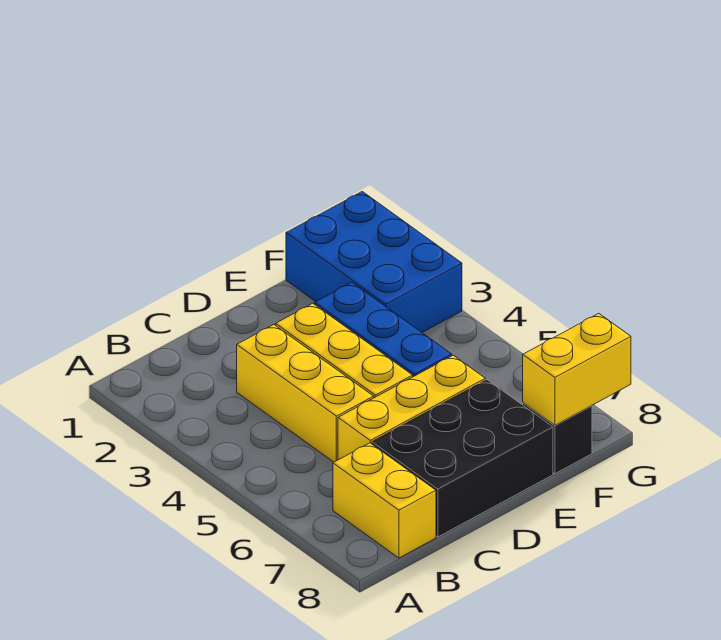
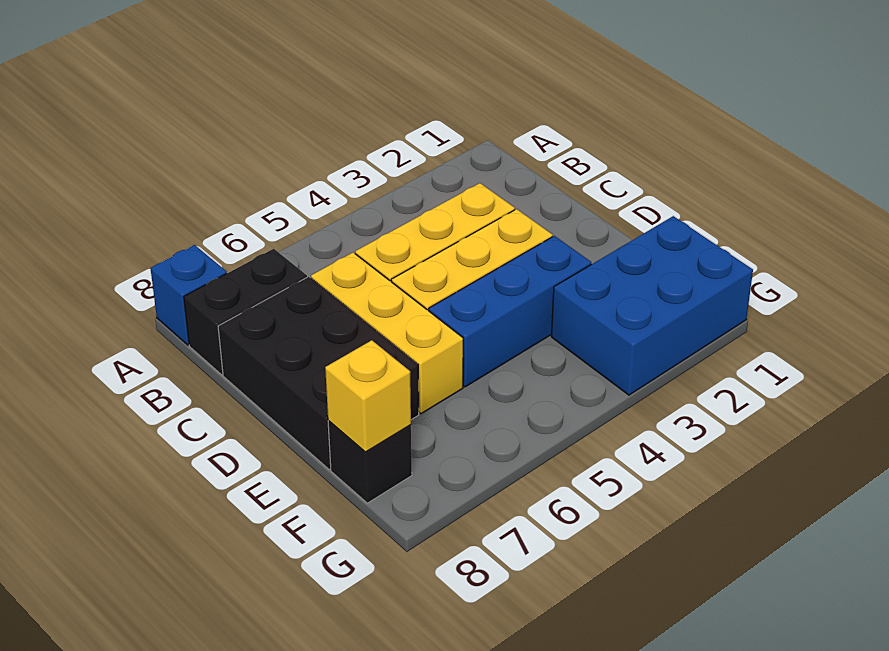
none -> blue brick A8 level 1
yellow brick B7:B8 level 1 -> black brick B7:B8 level 1
yellow brick F8:G8 level 2 -> yellow brick F8 level 2

